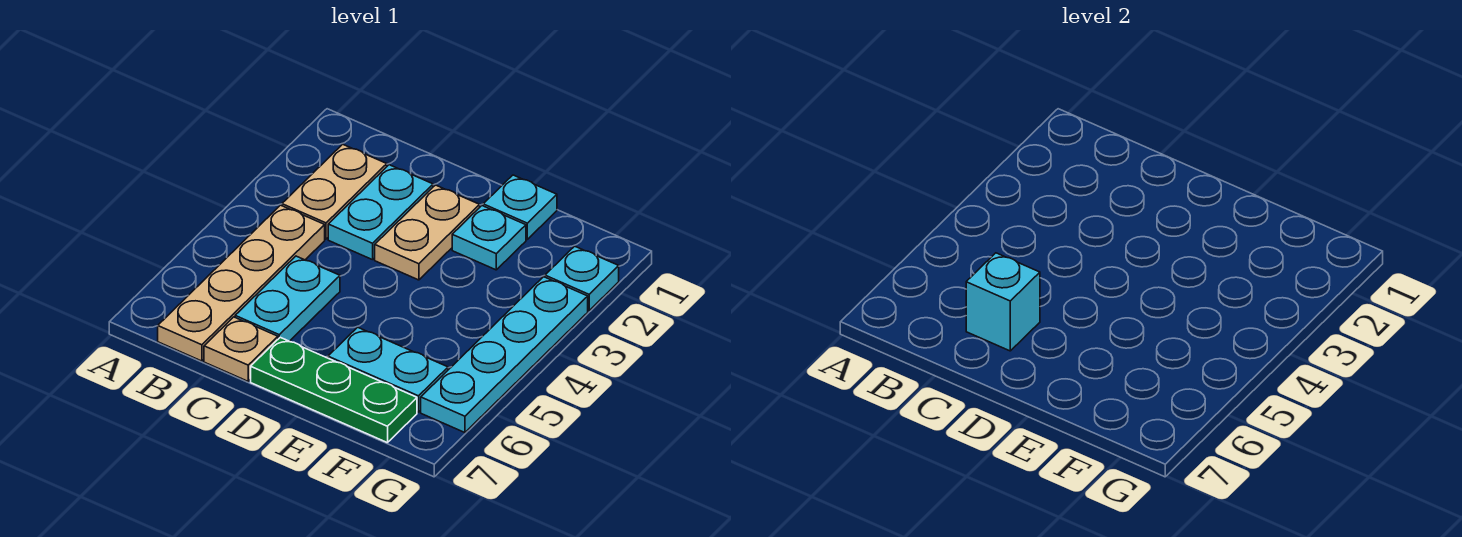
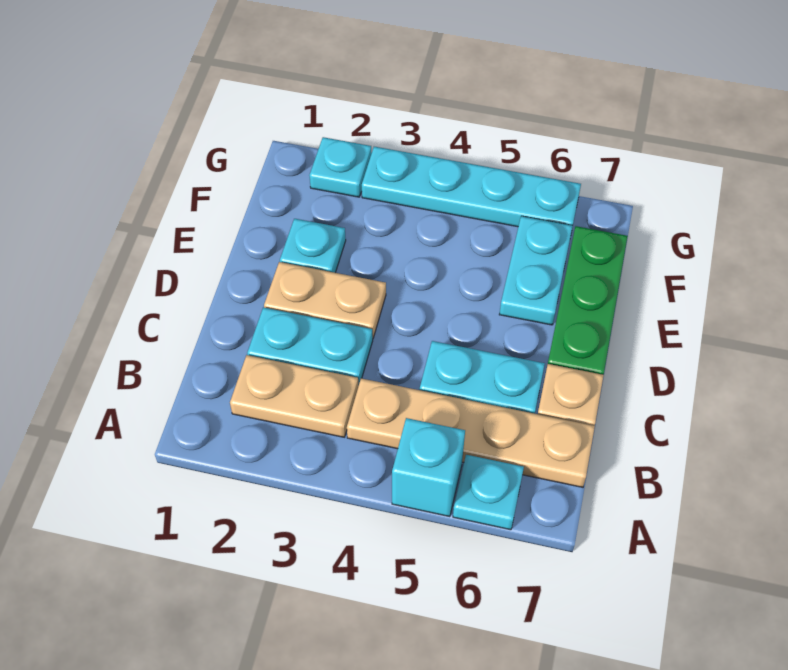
cyan brick C6 level 2 -> cyan brick A5 level 1
cyan plate E1 level 1 -> cyan plate A6 level 1

